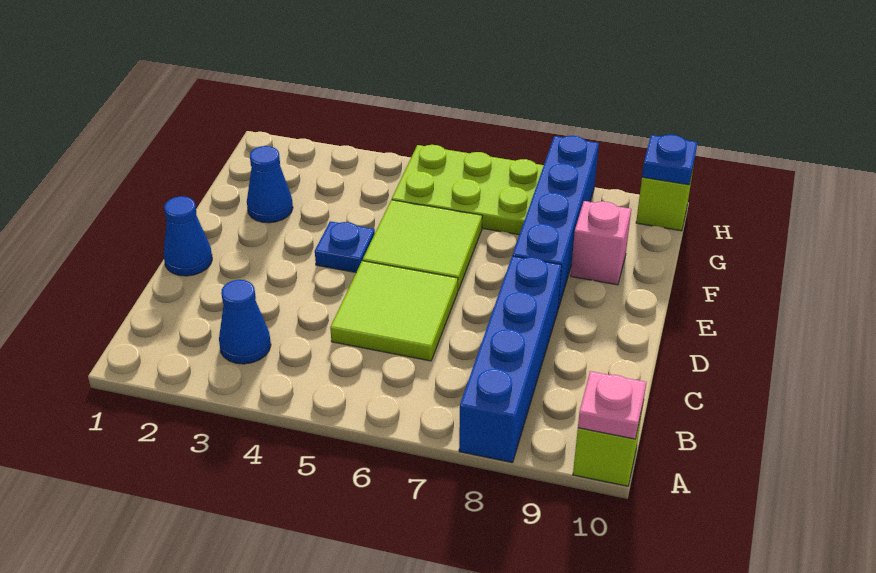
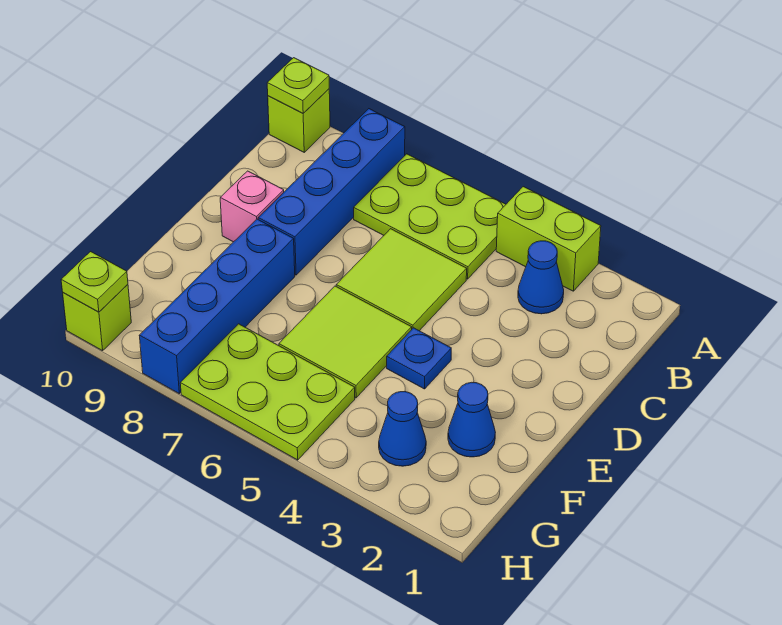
none -> lime brick A3:A4 level 1
none -> lime plate A5:B7 level 1
pink plate A10 level 2 -> lime plate A10 level 2
blue cone D1 level 1 -> blue cone G3 level 1
pink brick F9 level 1 -> pink brick D9 level 1
blue plate H10 level 2 -> lime plate H10 level 2

